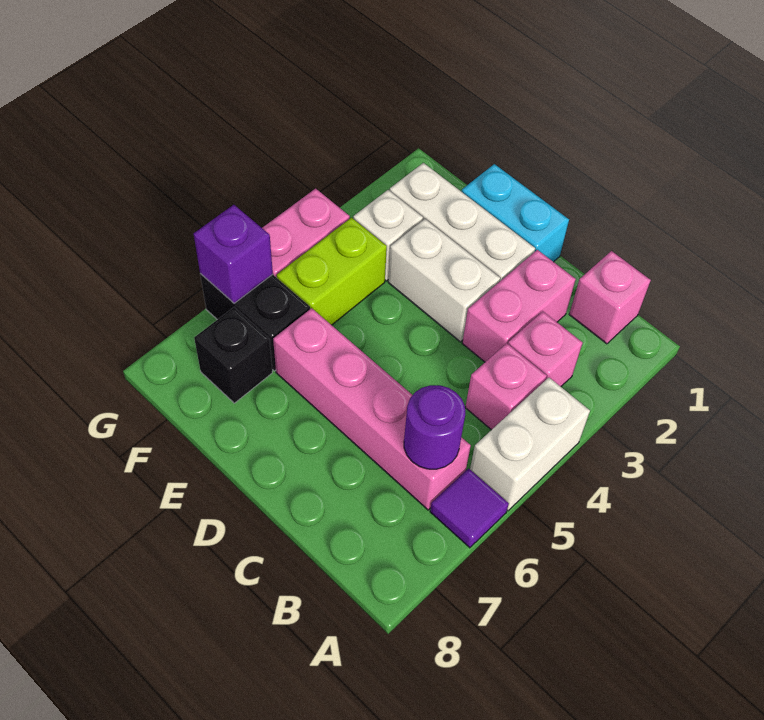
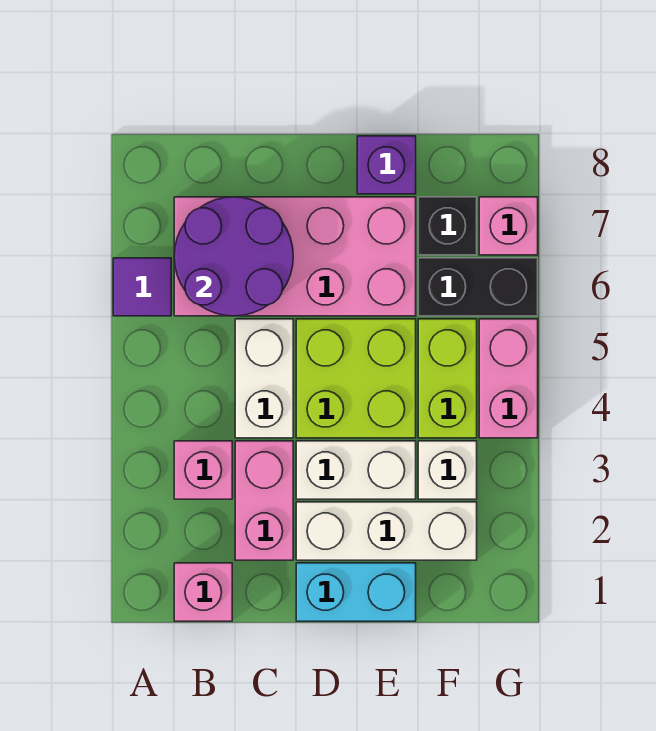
white brick A4:A5 level 1 -> white brick C4:C5 level 1
pink brick B4 level 1 -> pink brick G7 level 1
pink brick B6:E6 level 1 -> pink brick B6:E7 level 1
purple round brick B6 level 2 -> purple round brick B6:C7 level 2
none -> lime brick D4:E5 level 1
purple brick G6 level 2 -> purple brick E8 level 1

